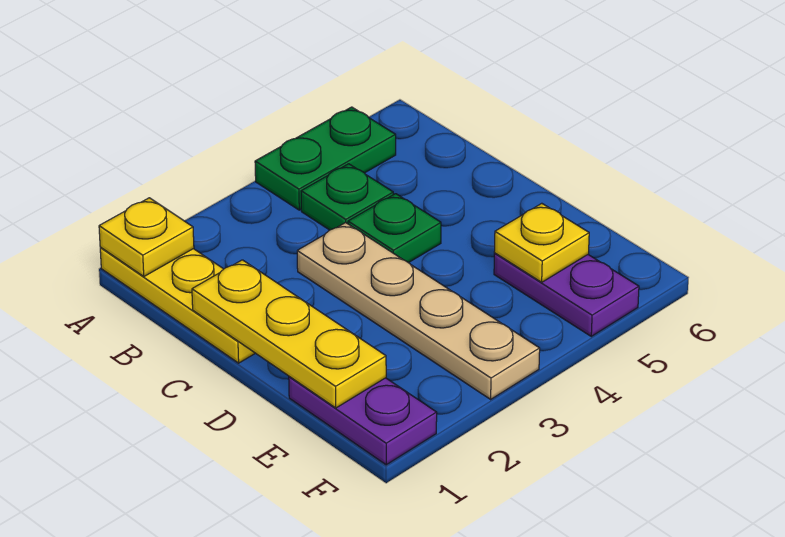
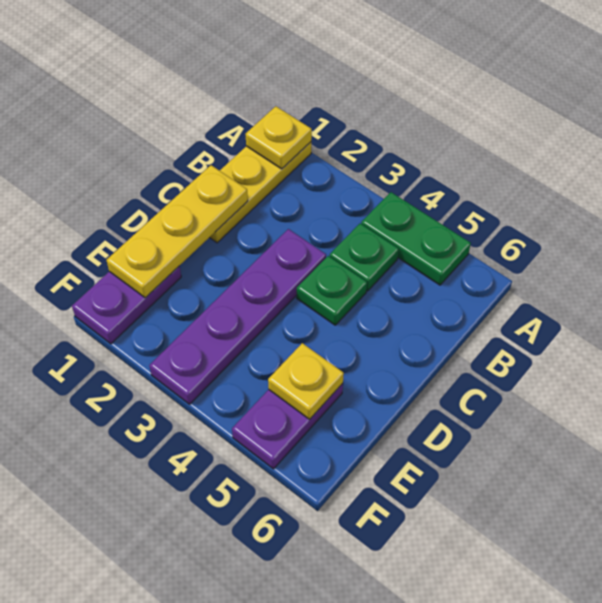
tan plate C3:F3 level 1 -> purple plate C3:F3 level 1

